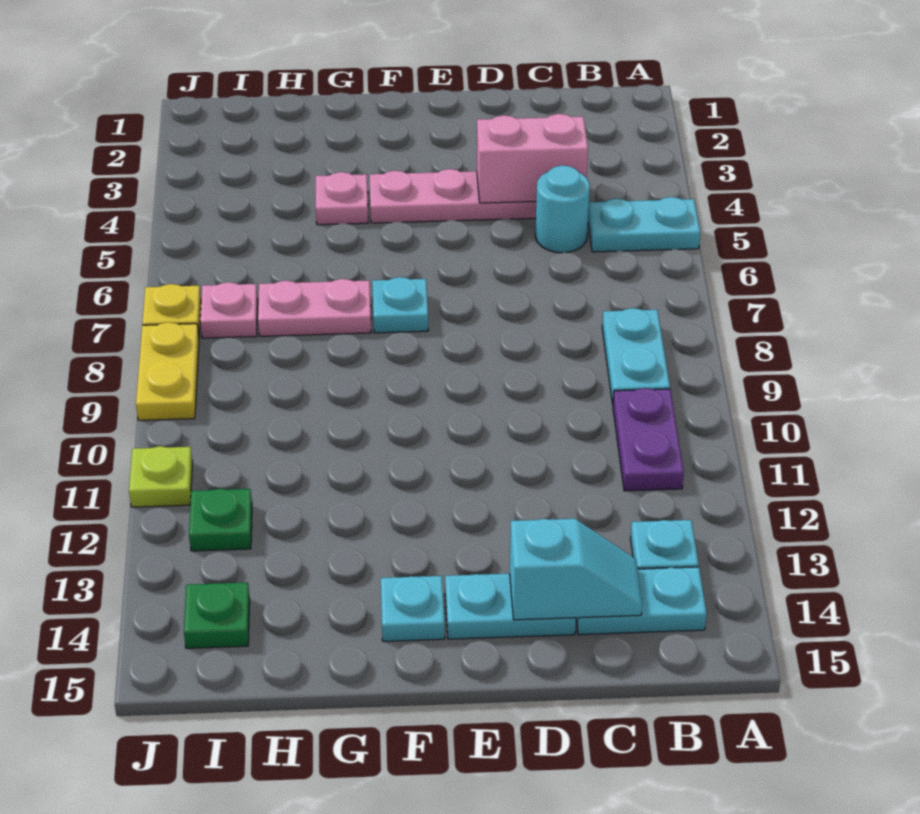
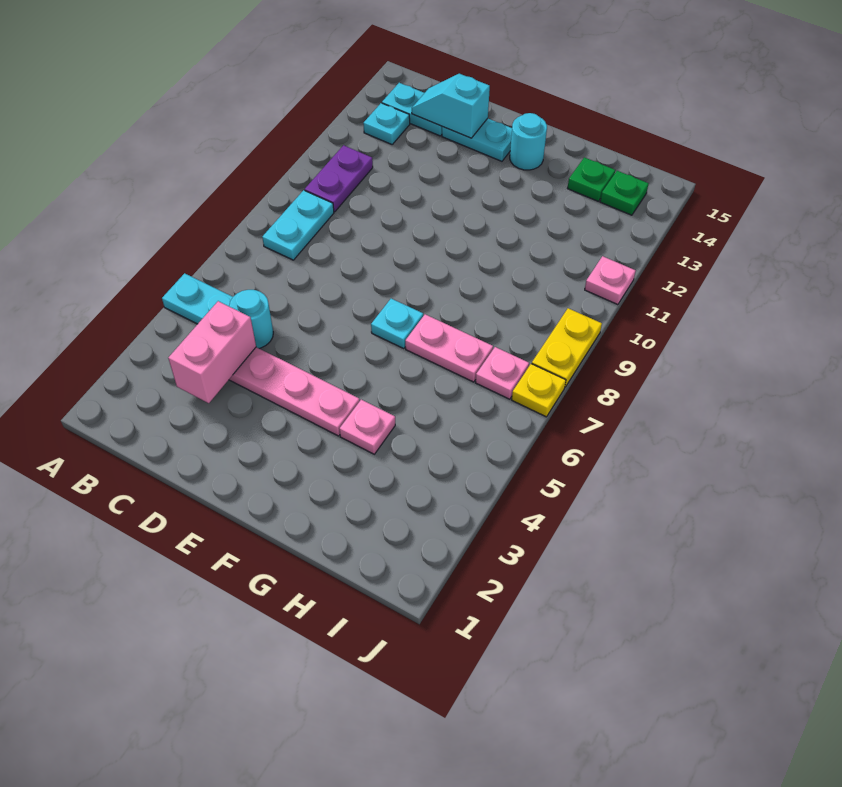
pink brick C4:D4 level 2 -> pink brick C3:C4 level 2
cyan plate F14 level 1 -> cyan round brick F14 level 1
green plate I12 level 1 -> green plate H14 level 1
lime plate J11 level 1 -> pink plate J11 level 1

